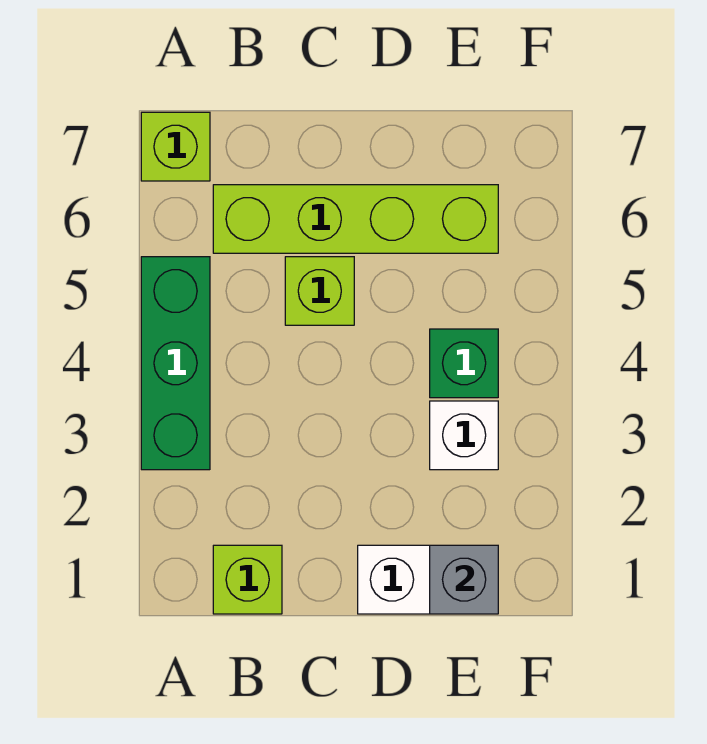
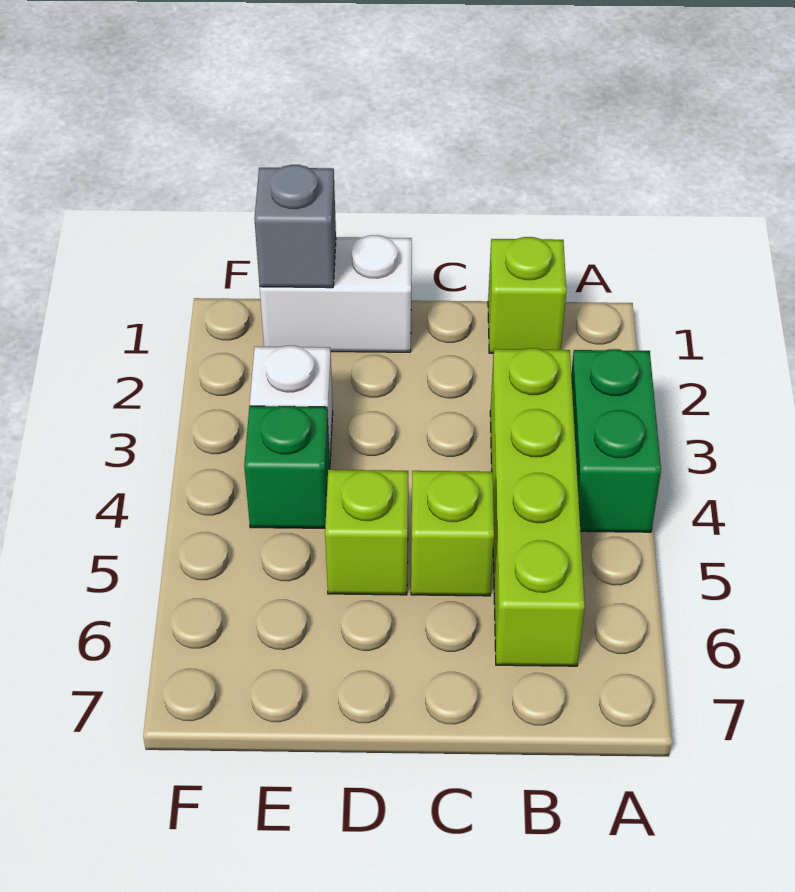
green brick A3:A5 level 1 -> green brick A3:A4 level 1
lime brick A7 level 1 -> lime brick D5 level 1
lime brick B6:E6 level 1 -> lime brick B3:B6 level 1

